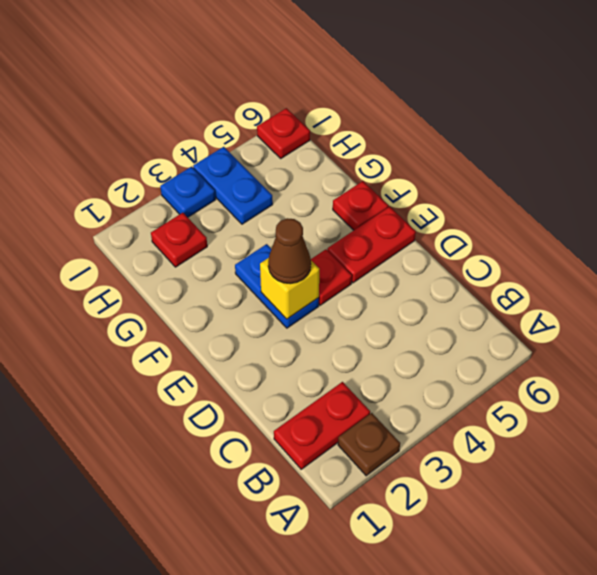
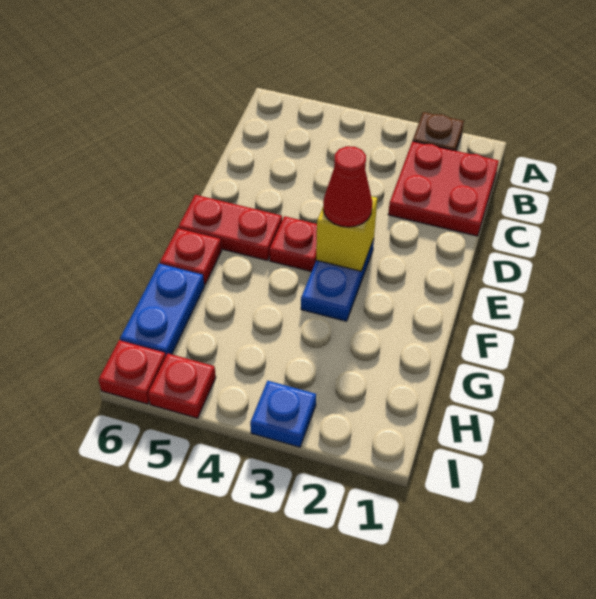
red plate B1:B2 level 1 -> red plate B1:C2 level 1
brown cone E3 level 3 -> red cone E3 level 3
red plate H2 level 1 -> red plate I5 level 1
blue plate H4:I4 level 1 -> blue plate G6:H6 level 1

